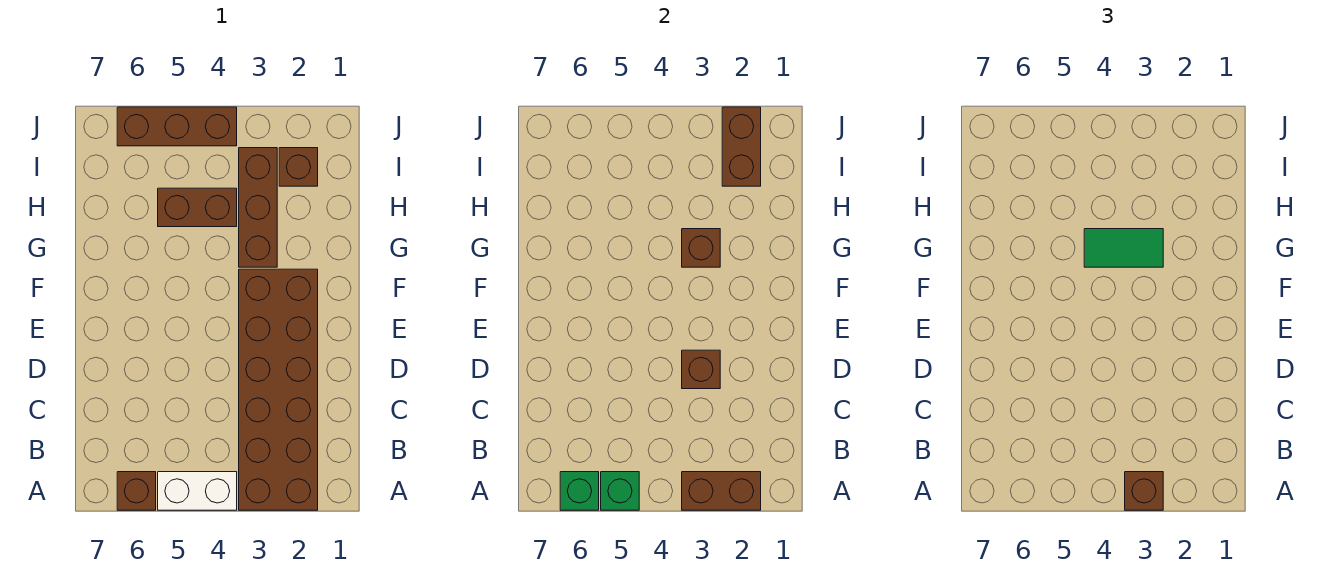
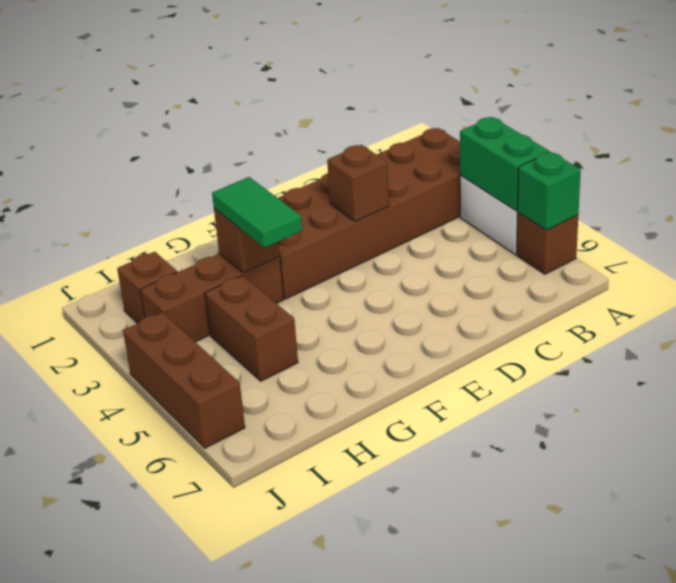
brown brick A2:A3 level 2 -> none
brown brick A3 level 3 -> none
green brick A5 level 2 -> green brick A4:A5 level 2
brown brick I2:J2 level 2 -> none

